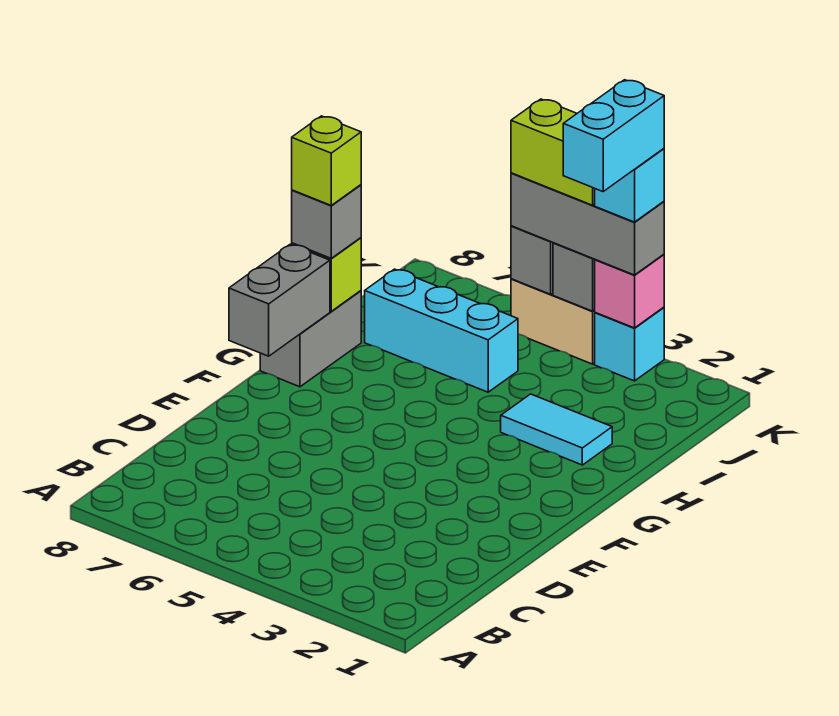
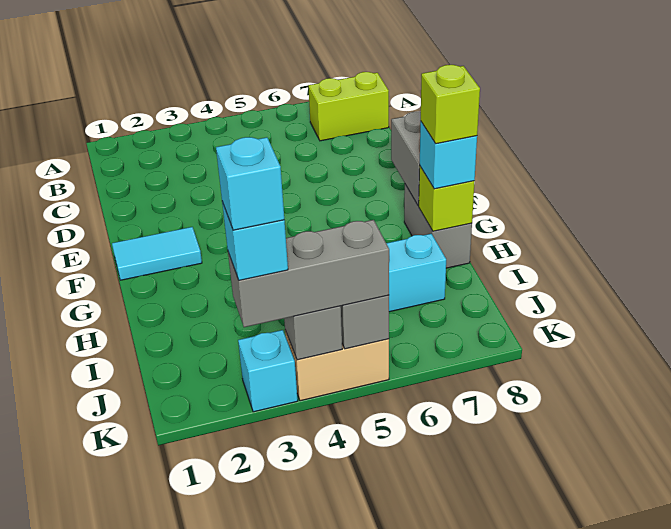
cyan tile H2:H3 level 1 -> cyan tile F1:F2 level 1
grey brick H8 level 3 -> cyan brick H8 level 3
cyan brick J3:K3 level 5 -> cyan brick K3 level 5
pink brick K3 level 2 -> none
lime brick K4:K5 level 4 -> lime brick B7:B8 level 1

